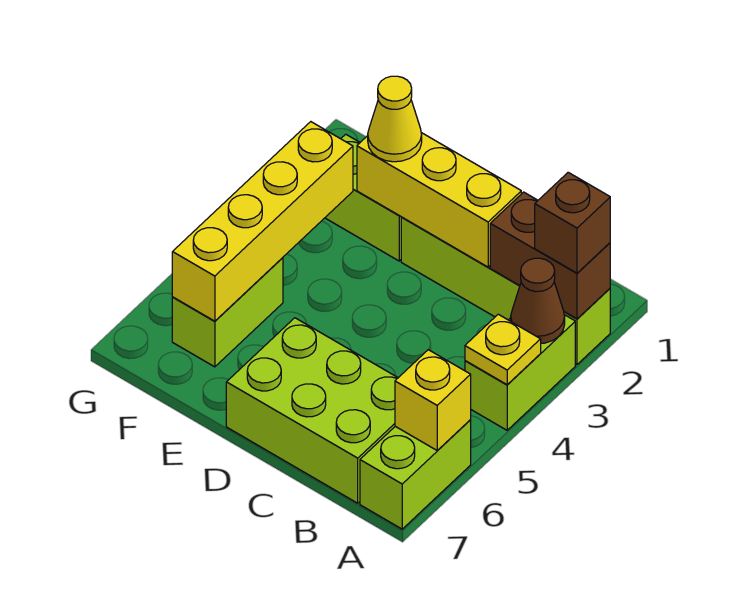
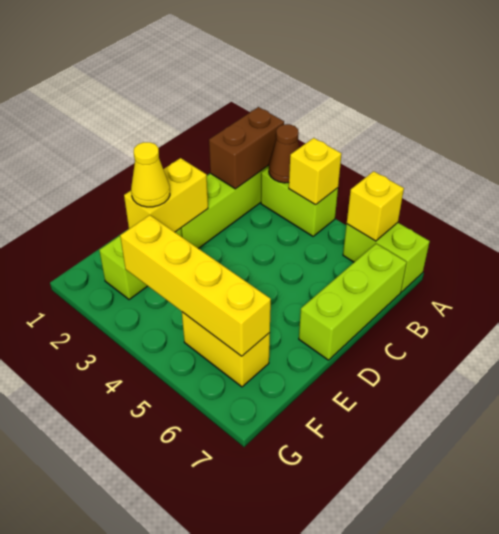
brown brick A2 level 3 -> none
yellow plate A4 level 2 -> yellow brick A4 level 2
lime brick B6:D7 level 1 -> lime brick B7:D7 level 1
yellow brick C2:E2 level 2 -> yellow brick D2:E2 level 2
lime brick F5:F6 level 1 -> yellow brick F5:F6 level 1

